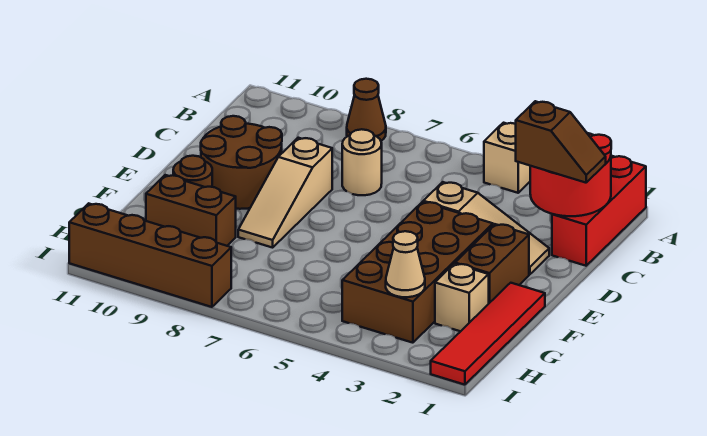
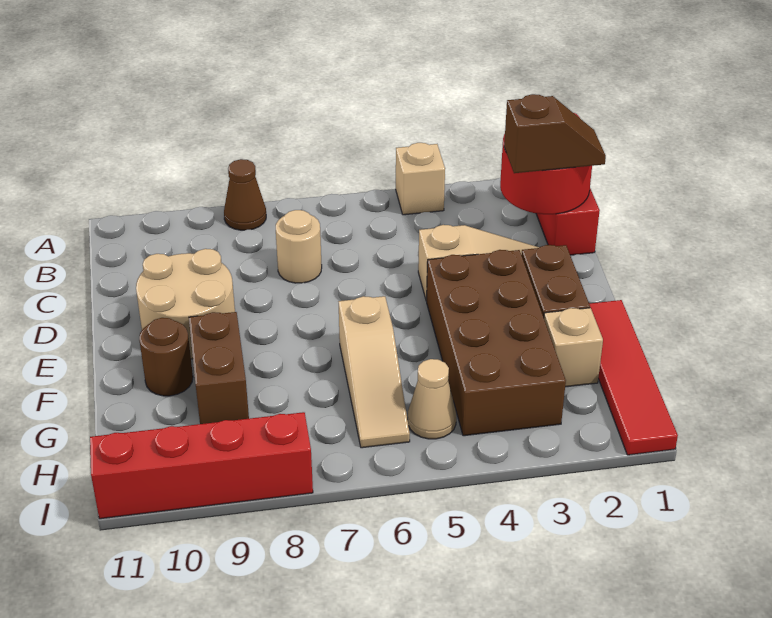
tan slope D8:F8 level 1 top D -> tan slope F6:H6 level 1 top F
brown round brick D9:E10 level 1 -> tan round brick D9:E10 level 1
brown brick G9:G10 level 1 -> brown brick F9:G9 level 1
tan cone H3 level 2 -> tan cone H5 level 1
brown brick I8:I11 level 1 -> red brick I8:I11 level 1

